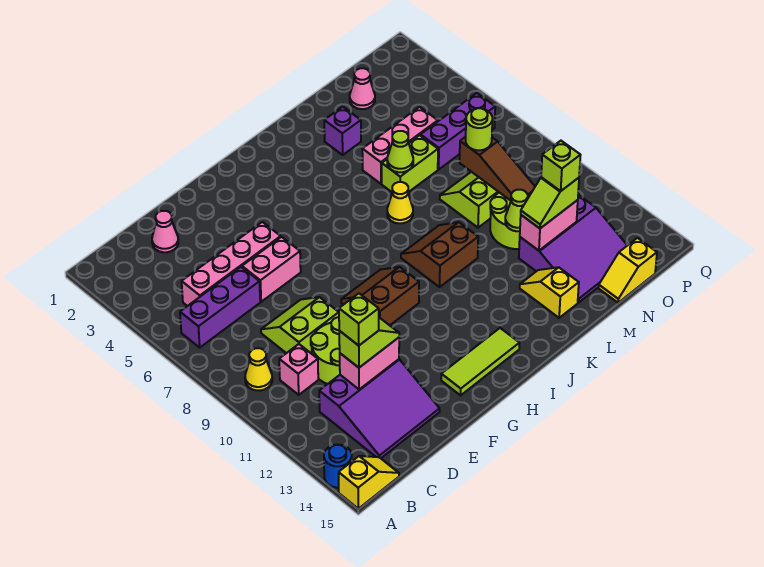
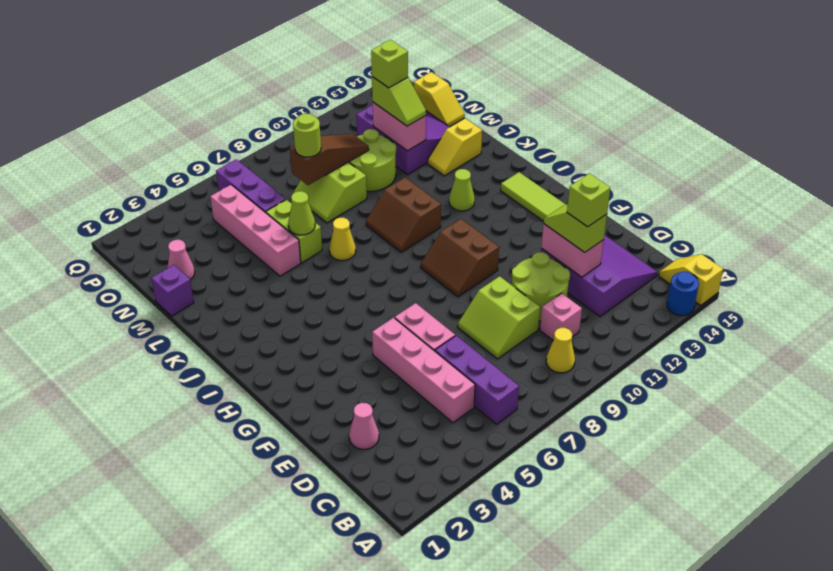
purple brick L3 level 1 -> purple brick M1 level 1
pink brick L5:N5 level 1 -> pink brick L5:O5 level 1
lime cone M11 level 2 -> lime cone J12 level 1

